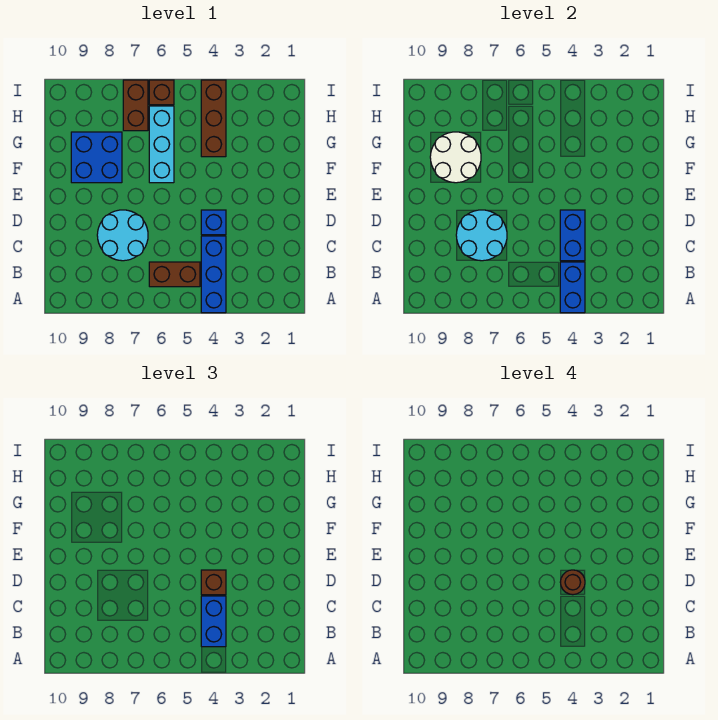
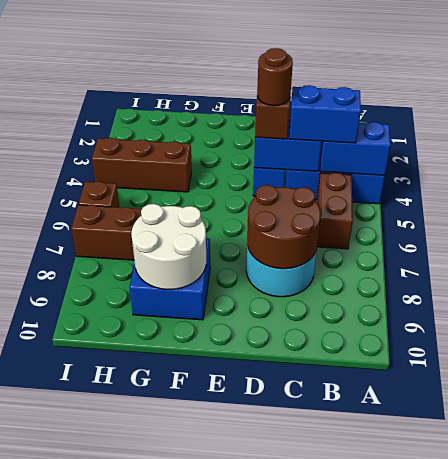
cyan round brick C7:D8 level 2 -> brown round brick C7:D8 level 2
cyan brick F6:H6 level 1 -> none

